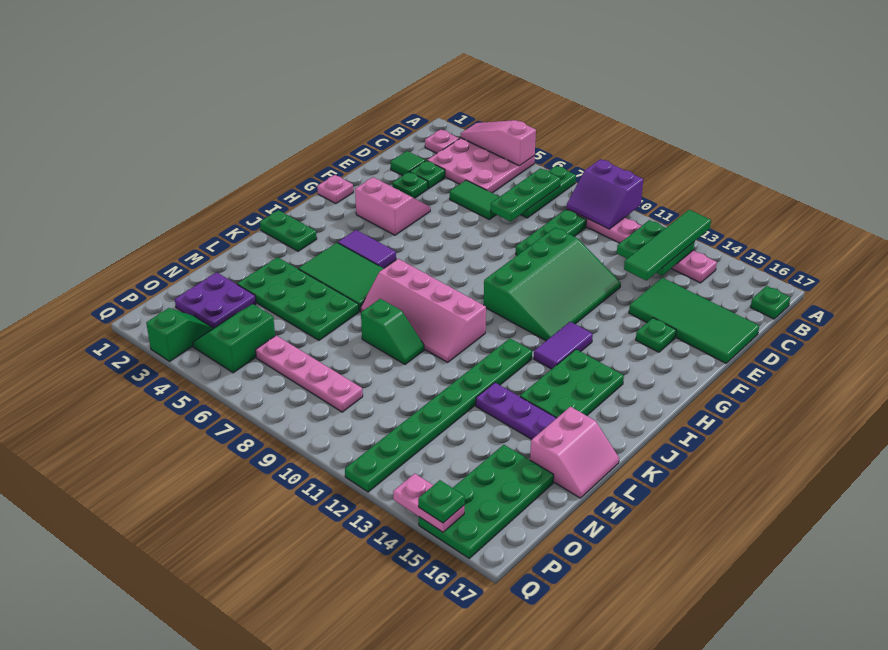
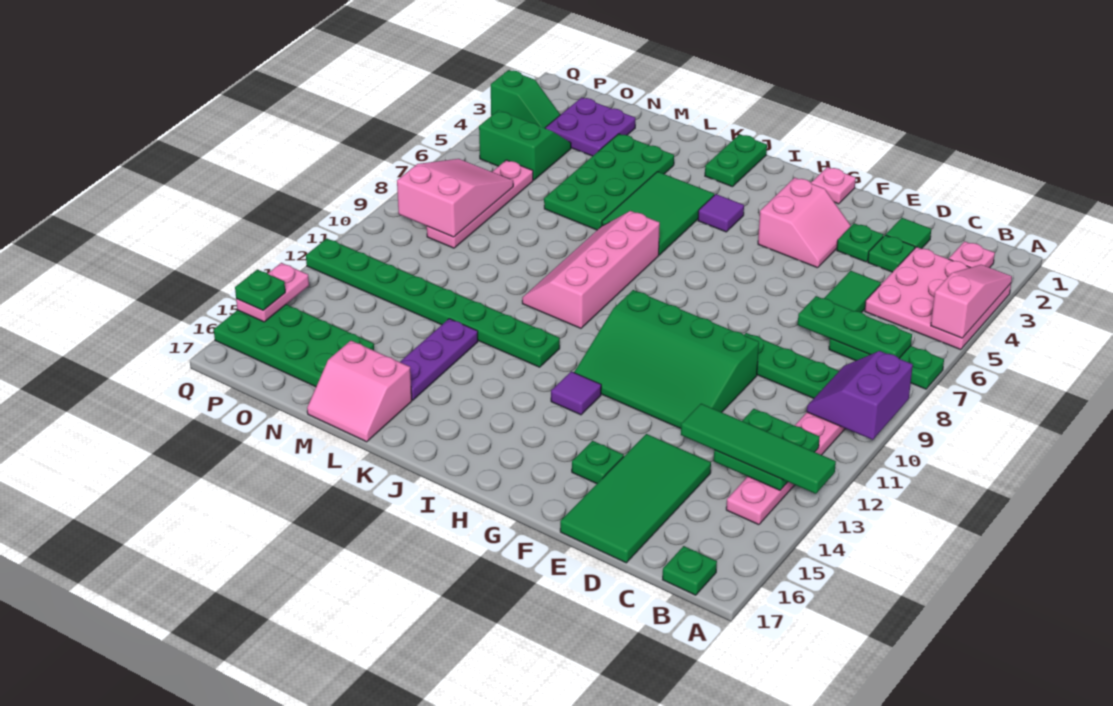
purple tile H13:I13 level 1 -> purple tile H13 level 1
purple tile I4:I5 level 1 -> purple tile I4 level 1
green plate I14:K15 level 1 -> none
green slope L8:L9 level 1 top 8 -> none
none -> pink slope O7:P9 level 2 top 9

